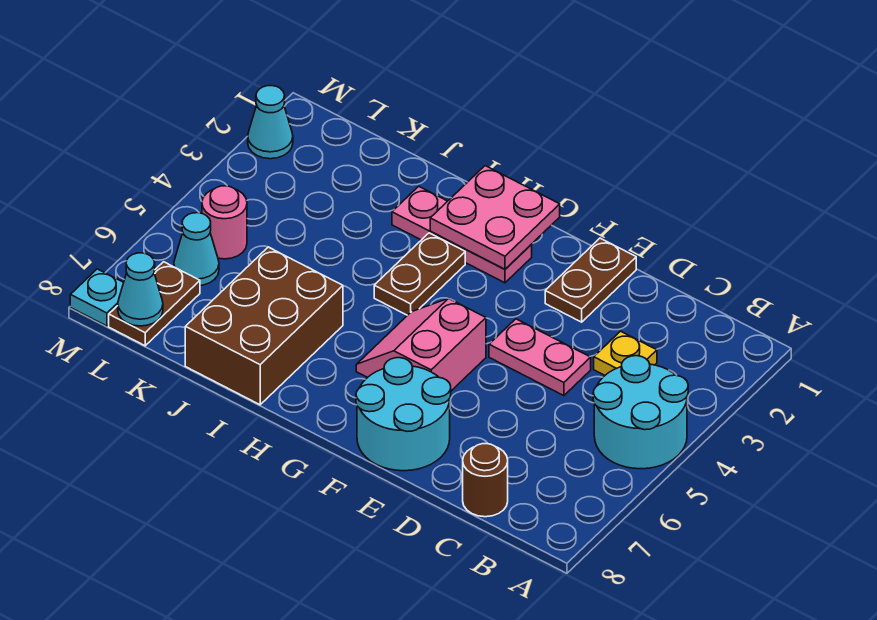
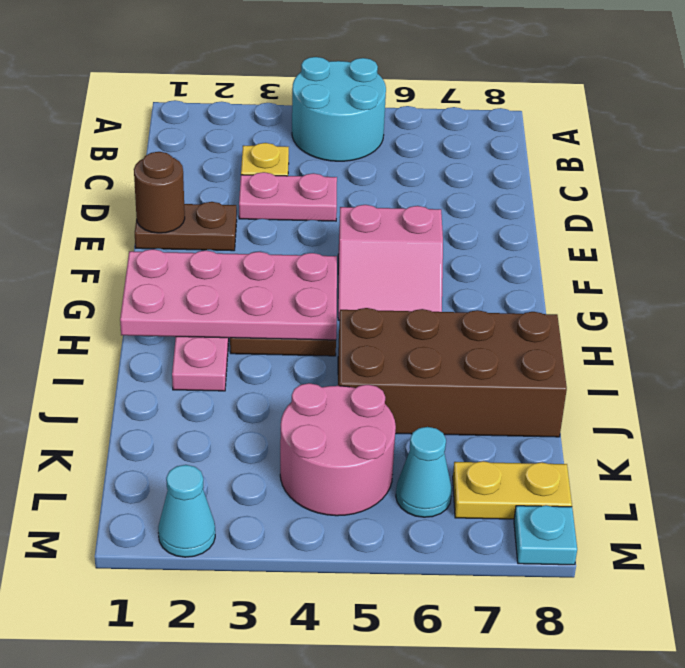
brown round brick C8 level 1 -> brown round brick E1 level 2
pink plate D4:E4 level 1 -> pink plate D3:D4 level 1
cyan round brick E7:F8 level 1 -> none
pink plate G1:H2 level 2 -> pink plate G1:H4 level 2
brown brick I6:J8 level 1 -> brown brick I5:J8 level 1
pink round brick L5 level 1 -> pink round brick K4:L5 level 1
brown plate L7:L8 level 1 -> yellow plate L7:L8 level 1
cyan cone L8 level 2 -> none

